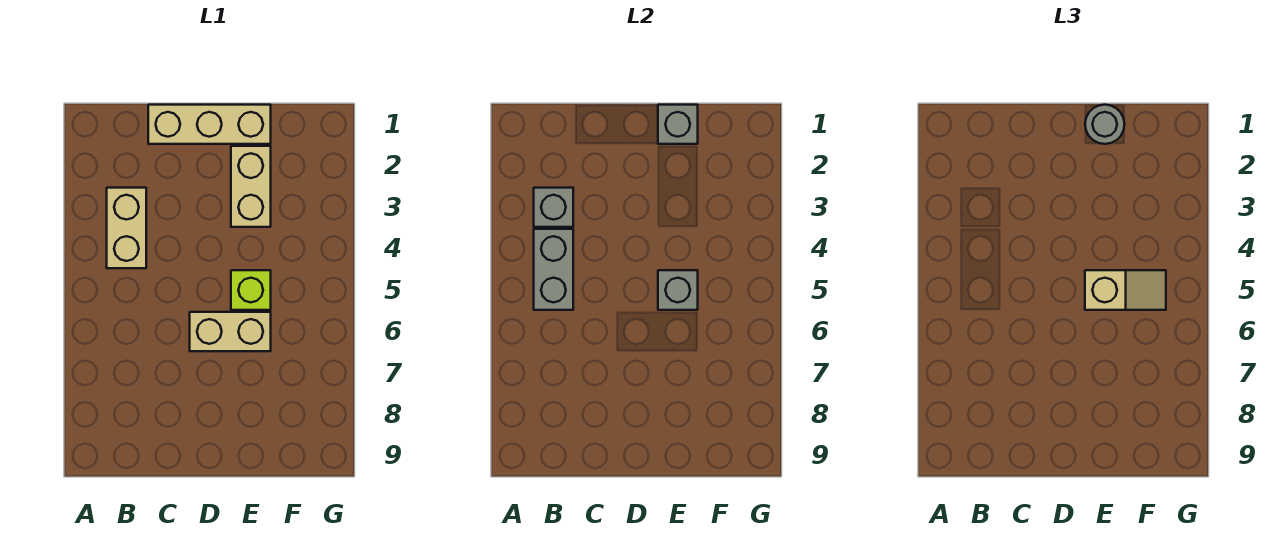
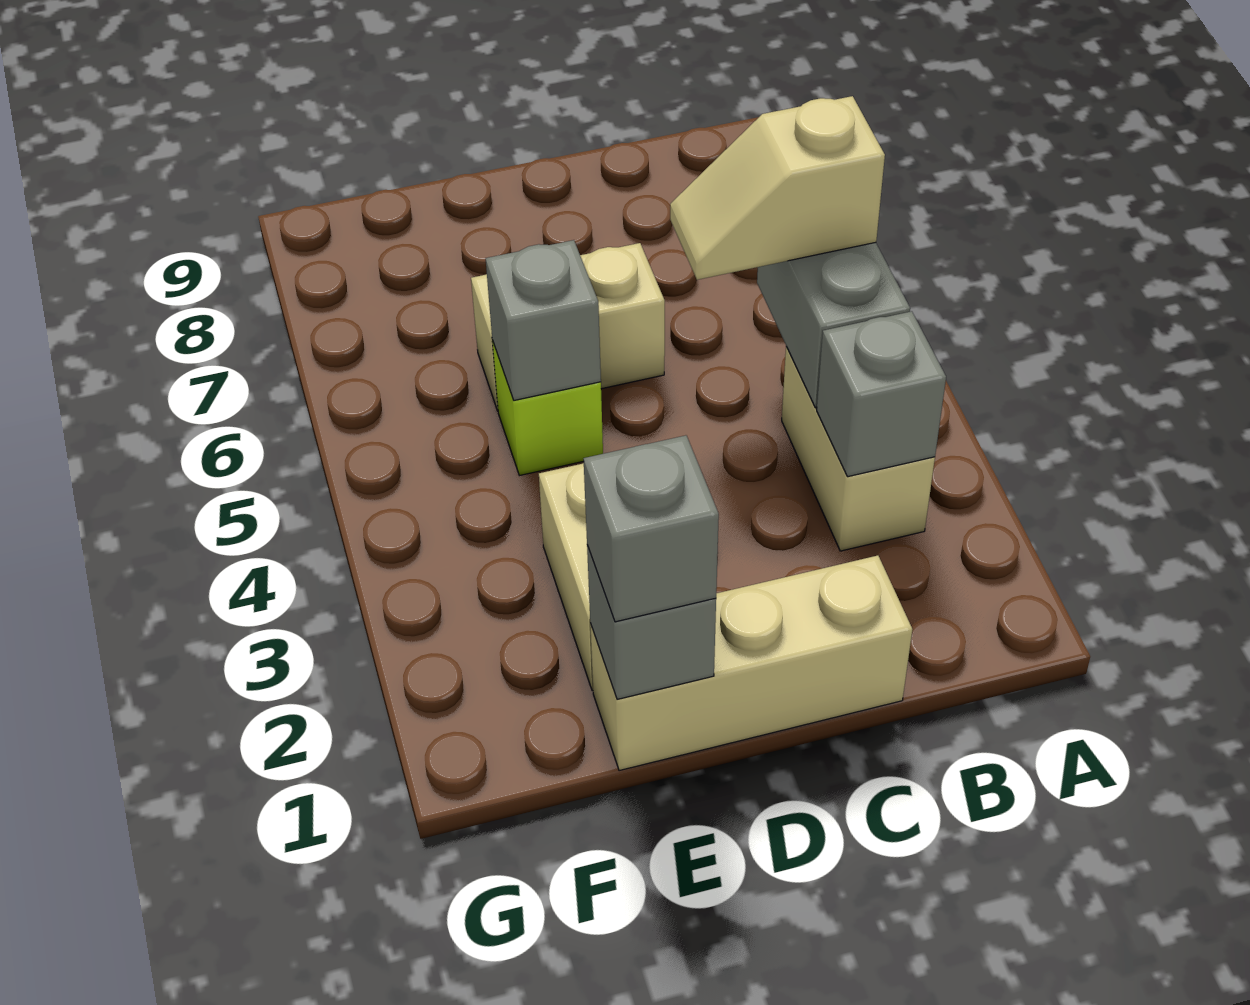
grey round brick E1 level 3 -> grey brick E1 level 3
tan slope E5:F5 level 3 top E -> tan slope B5:C5 level 3 top B

